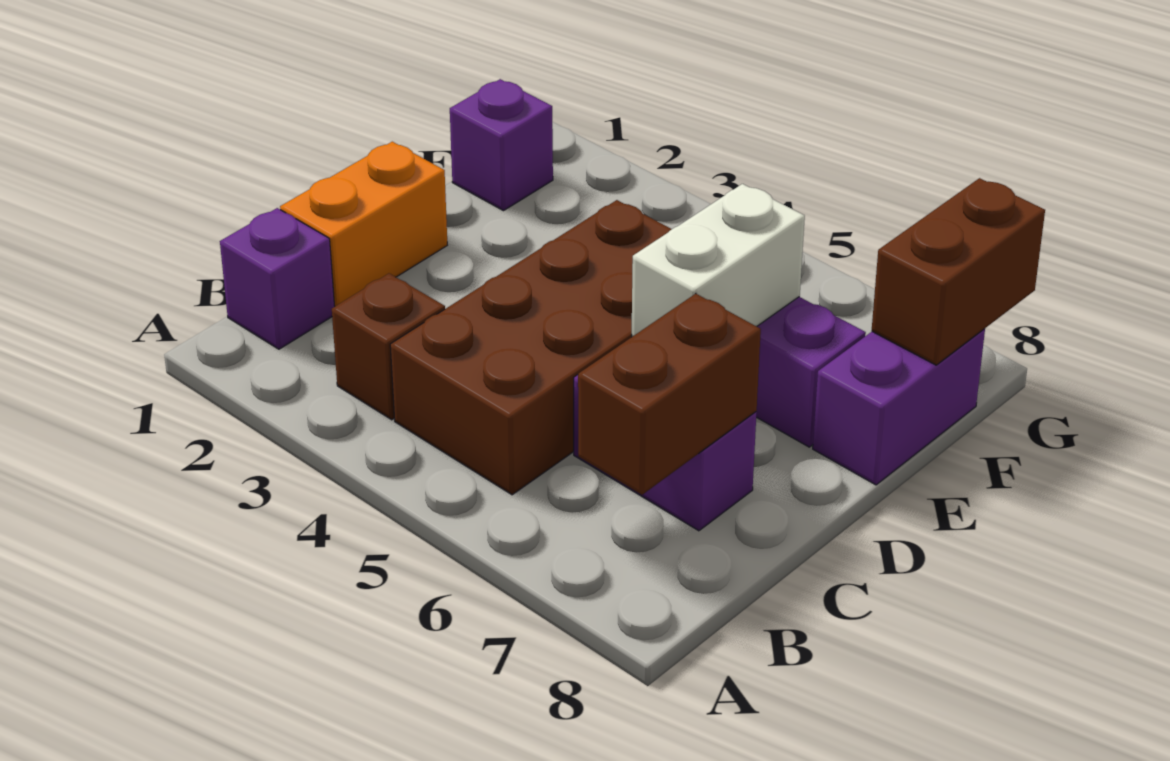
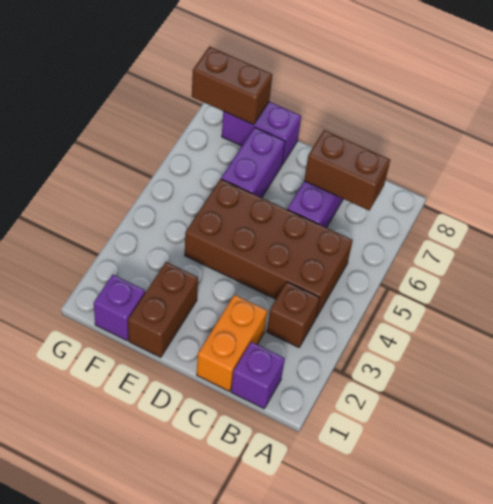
orange brick C1:D1 level 1 -> orange brick C1:C2 level 1
white brick D6:E6 level 2 -> none
none -> brown brick E1:E2 level 1

